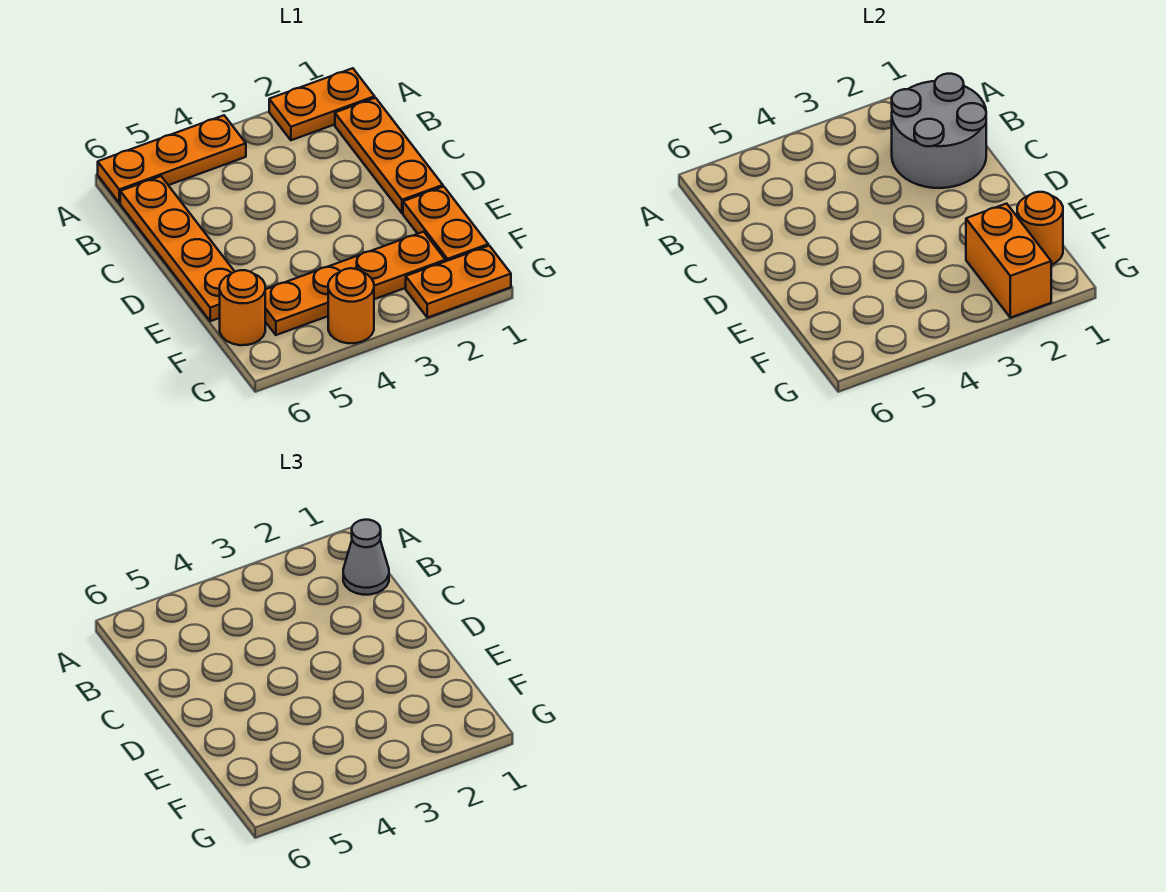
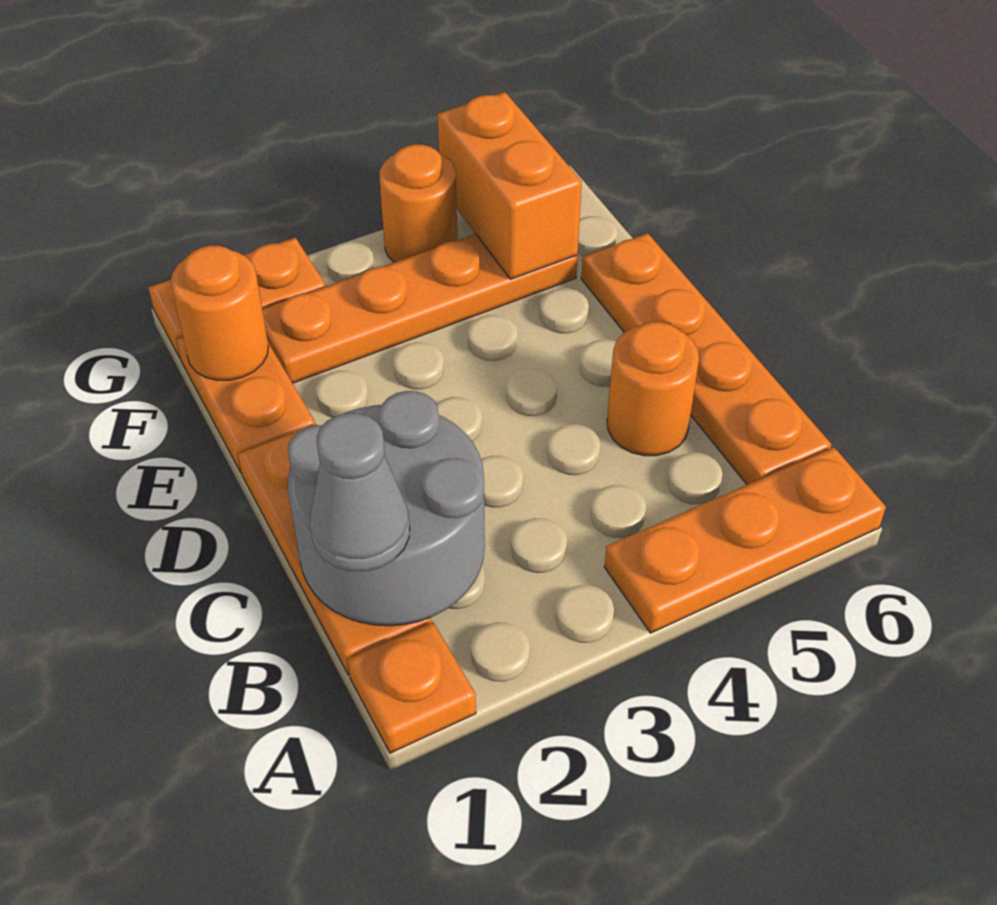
orange plate A1:A2 level 1 -> orange plate A1 level 1
orange brick F2:G2 level 2 -> orange brick F5:G5 level 2
orange round brick F6 level 1 -> orange round brick C5 level 1

